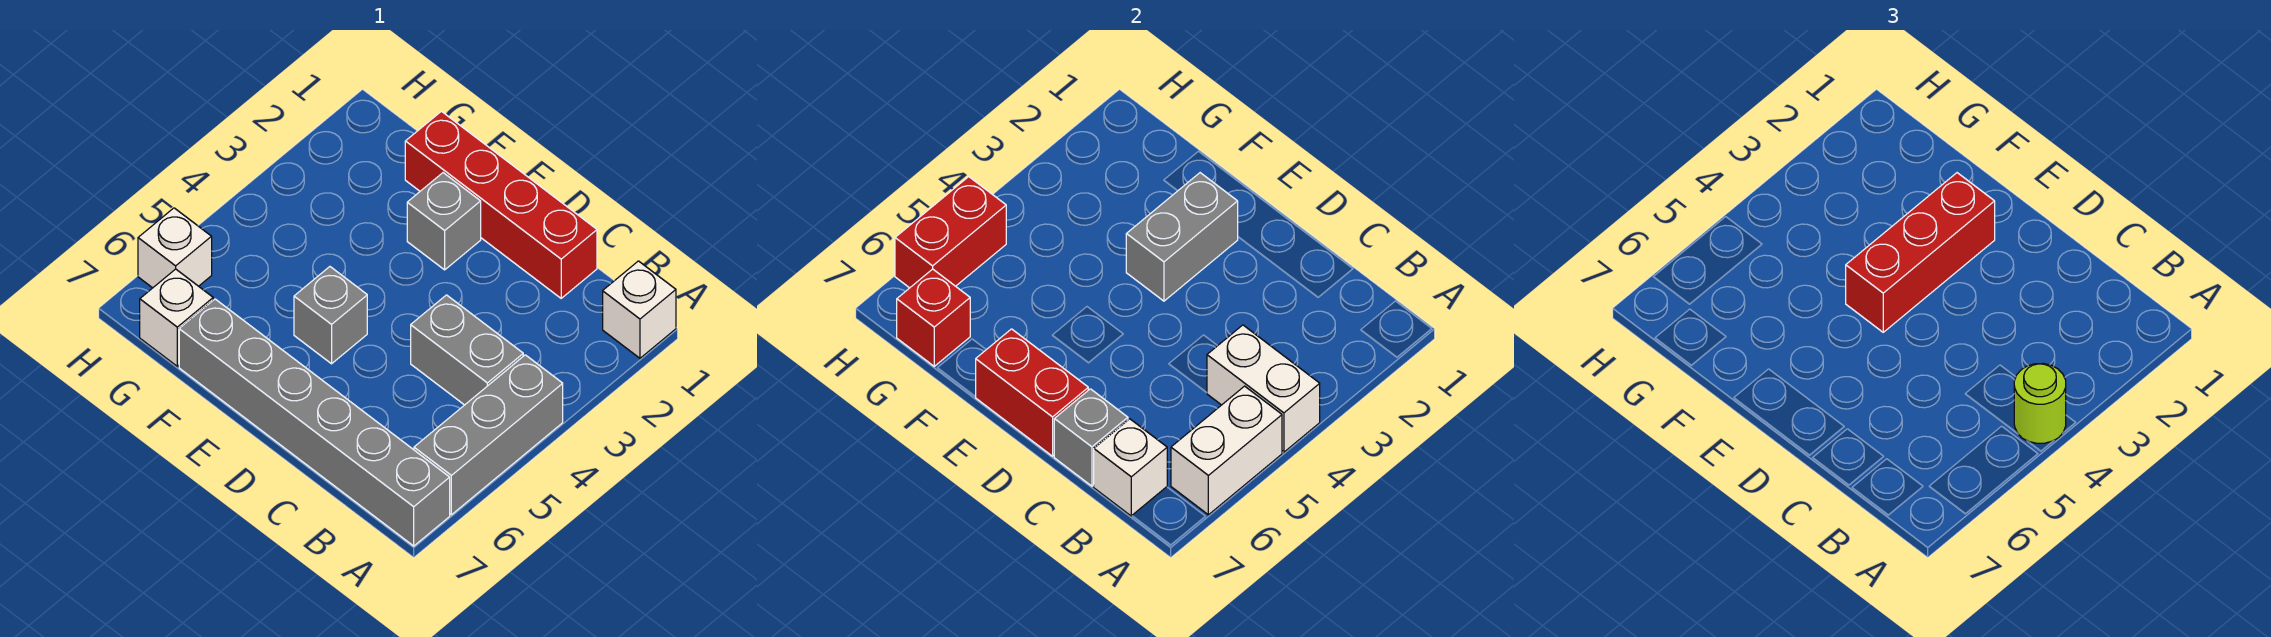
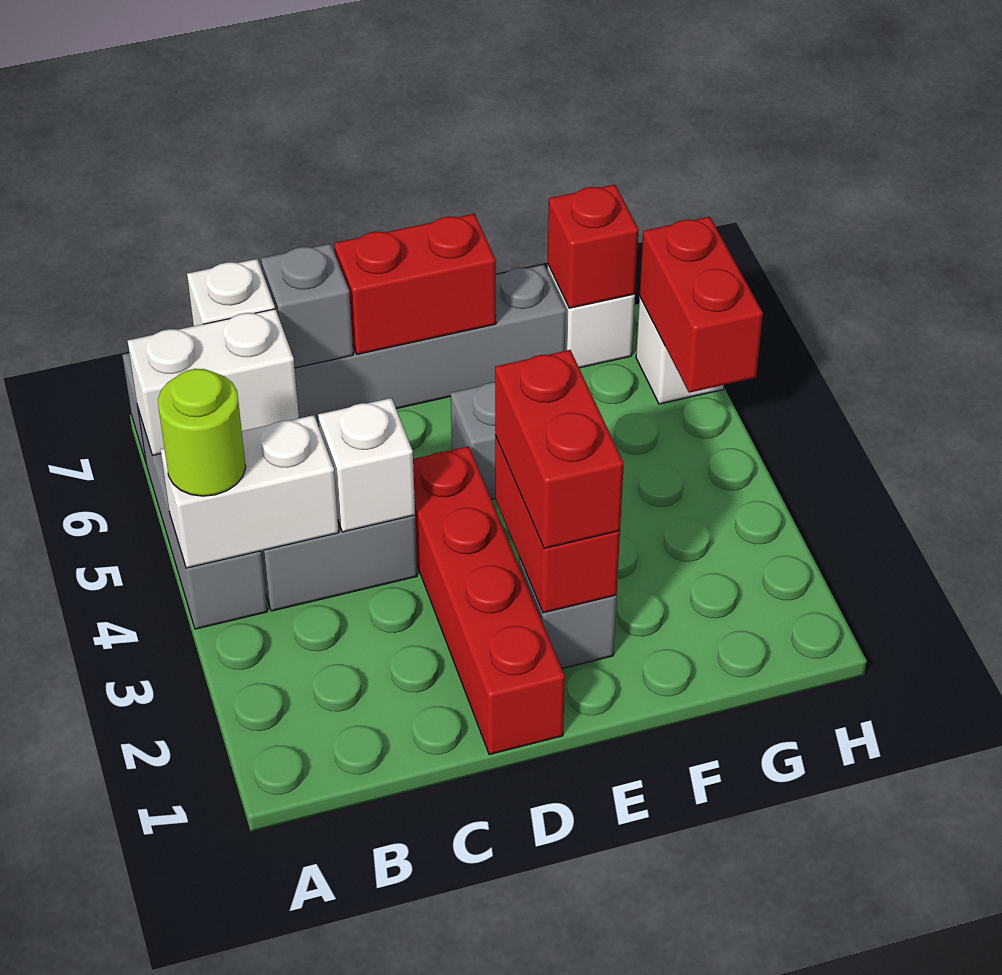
white brick A1 level 1 -> white brick C4 level 2
white brick A5:A6 level 2 -> white brick A6:B6 level 2
red brick C1:F1 level 1 -> red brick D1:D4 level 1
grey brick E2:E3 level 2 -> red brick E2:E3 level 2
red brick E2:E4 level 3 -> red brick E2:E3 level 3

